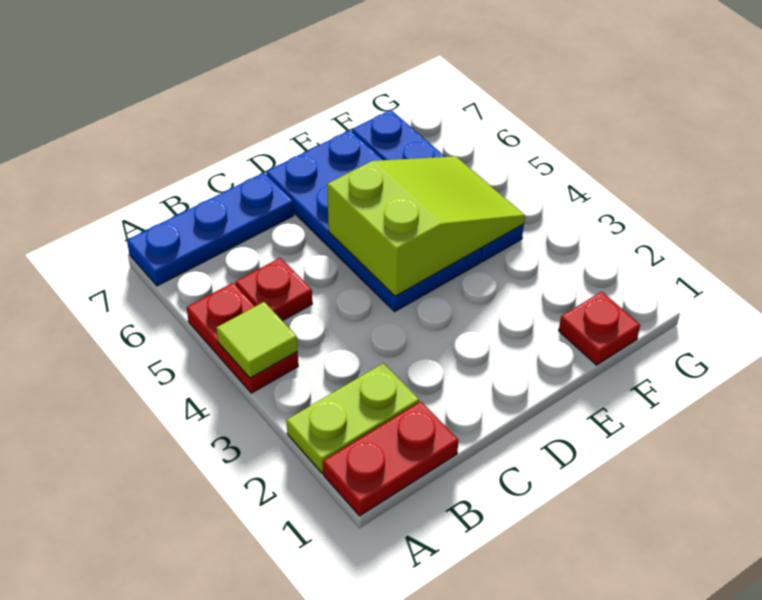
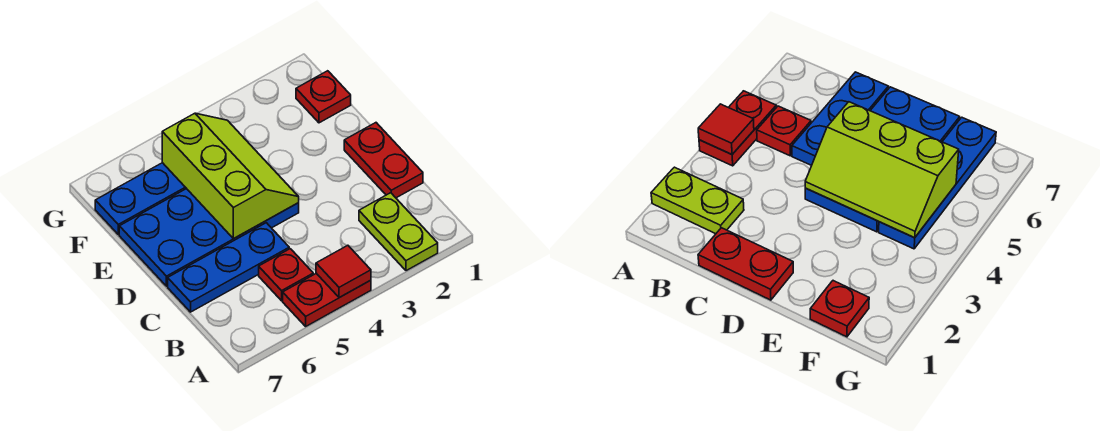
red plate A1:B1 level 1 -> red plate C1:D1 level 1
lime tile A4 level 2 -> red tile A4 level 2
blue plate A7:C7 level 1 -> blue plate C5:C7 level 1
lime slope D4:F5 level 2 top D -> lime slope D4:F5 level 2 top 5

